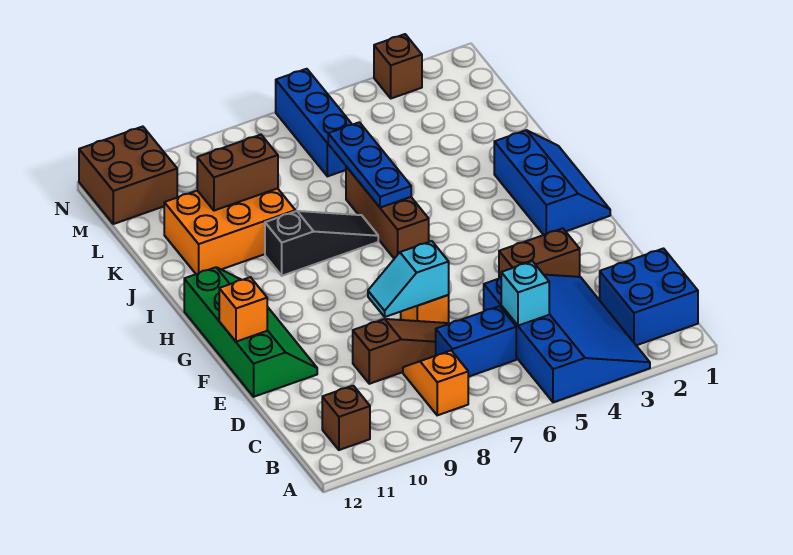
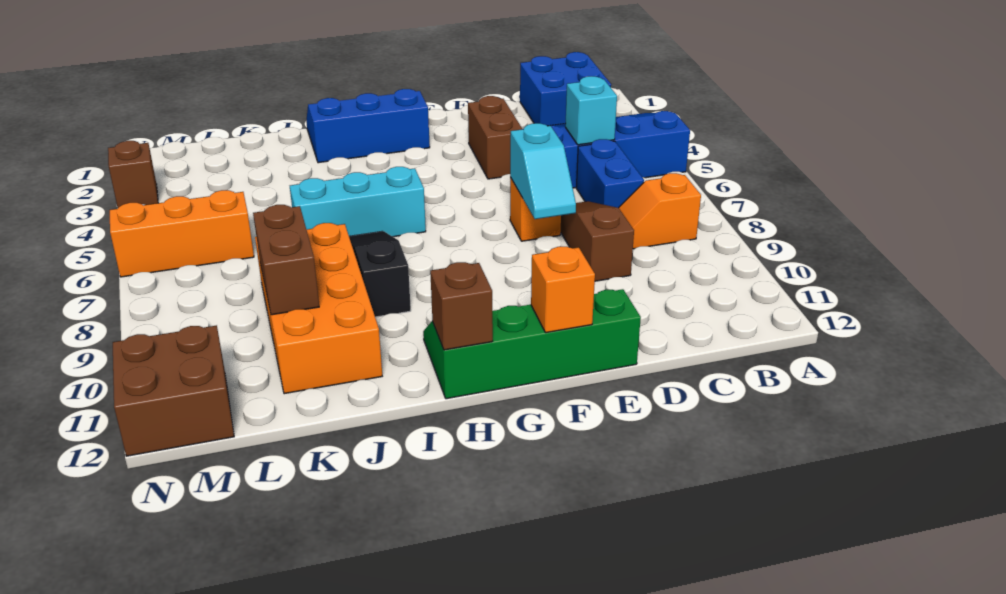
brown brick B11 level 1 -> brown brick H12 level 2
brown brick H6:J6 level 1 -> cyan brick H6:J6 level 1
blue plate I6:K6 level 2 -> none
orange brick J9:K11 level 1 -> orange brick J8:K11 level 1
blue brick L6:N6 level 1 -> orange brick L6:N6 level 1

